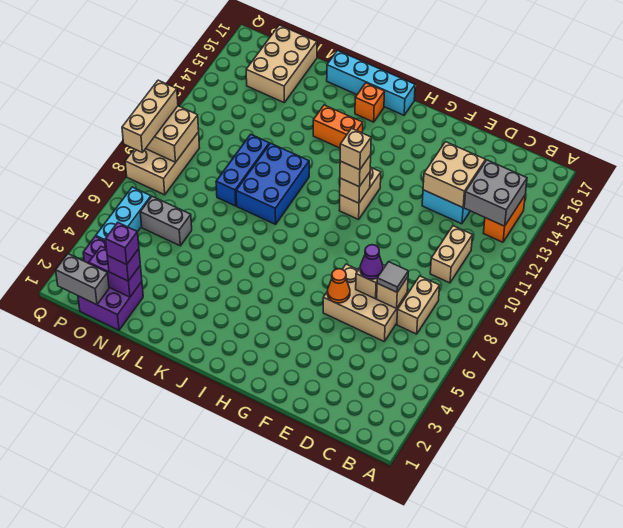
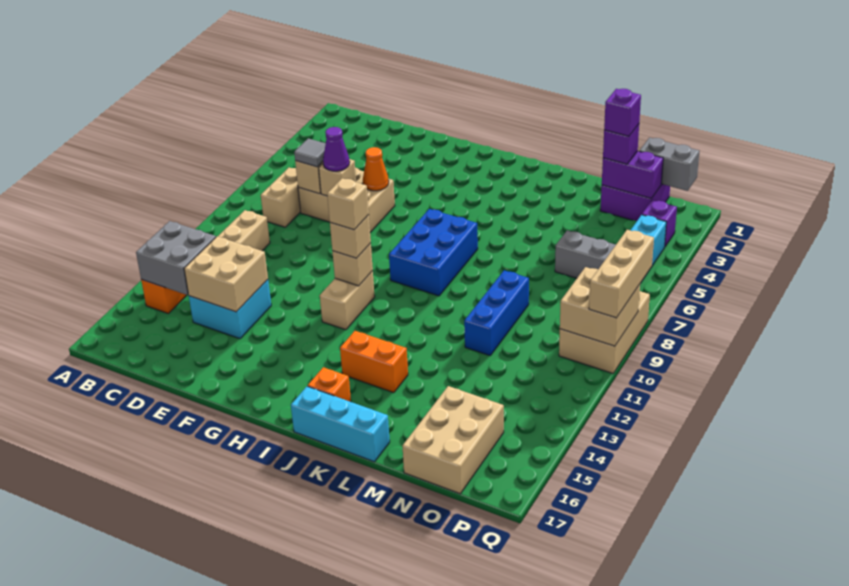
cyan brick I17:L17 level 1 -> cyan brick J17:L17 level 1
blue brick K9:L11 level 1 -> blue brick I7:J9 level 1

